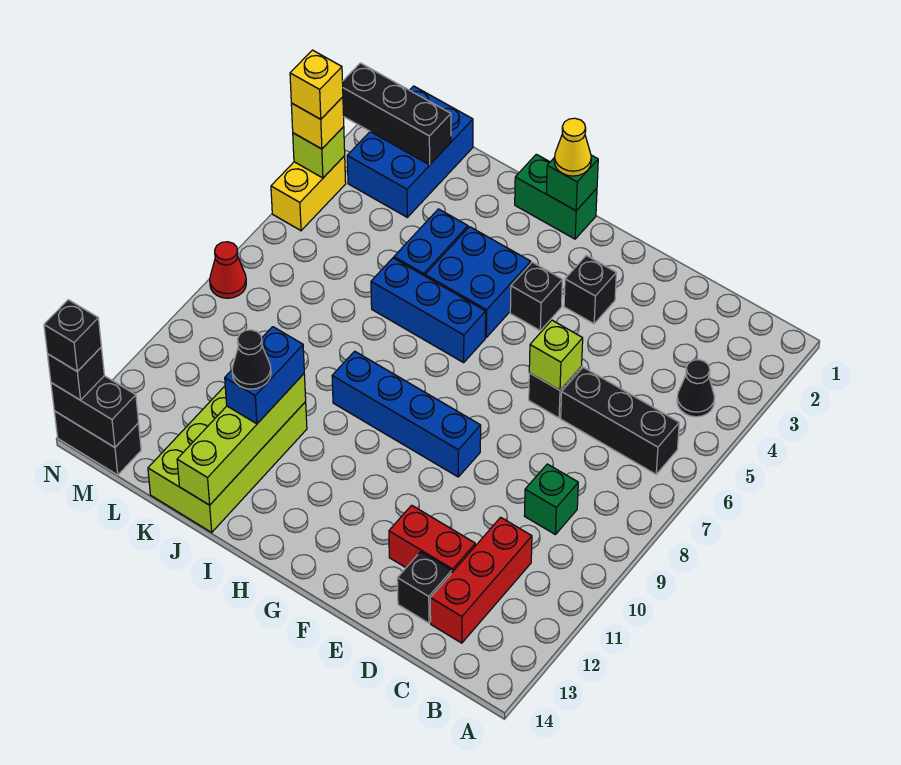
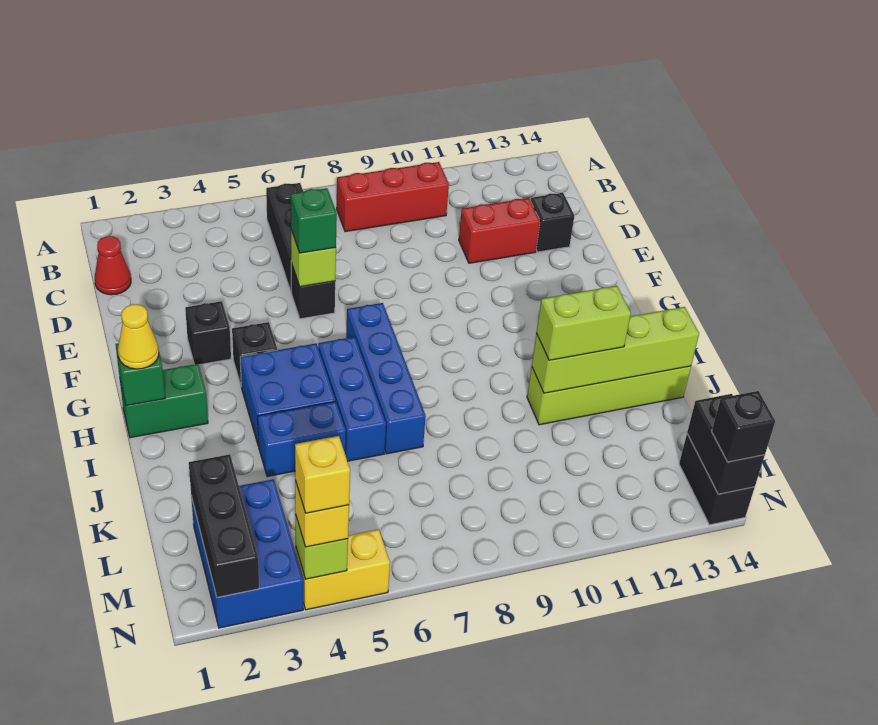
black cone B4 level 1 -> none
green brick C9 level 1 -> green brick E6 level 3
red brick C11:C13 level 1 -> red brick B8:B10 level 1
red brick D12:E12 level 1 -> red brick D11:D12 level 1
blue brick F9:I9 level 1 -> blue brick G7:J7 level 1
green brick H1:I1 level 1 -> green brick H1:H2 level 1
lime brick J11:K14 level 1 -> lime brick J11:J14 level 1
blue brick J11:J12 level 3 -> lime brick J11:J12 level 3
black cone J12 level 4 -> none
blue brick L1:M3 level 1 -> blue brick L2:N3 level 1
red cone N8 level 1 -> red cone C1 level 1
black brick N14 level 4 -> none

